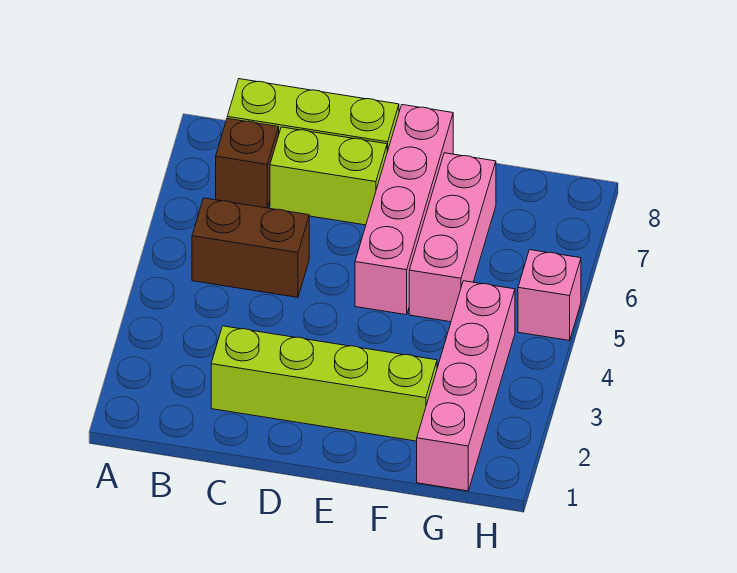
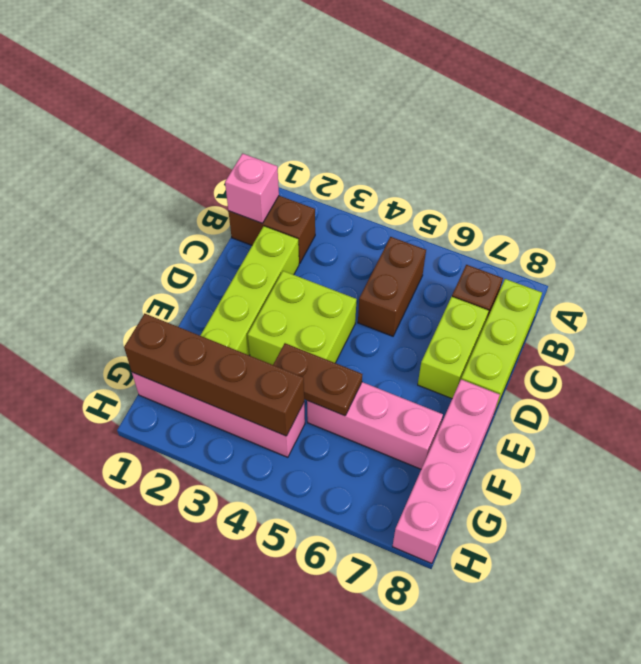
none -> brown brick B1:B2 level 1
none -> lime brick D3:E4 level 1
pink brick E5:E8 level 1 -> pink brick E8:H8 level 1
none -> brown plate F4:F5 level 2
none -> brown brick G1:G4 level 2
pink brick H5 level 1 -> pink brick B1 level 2

